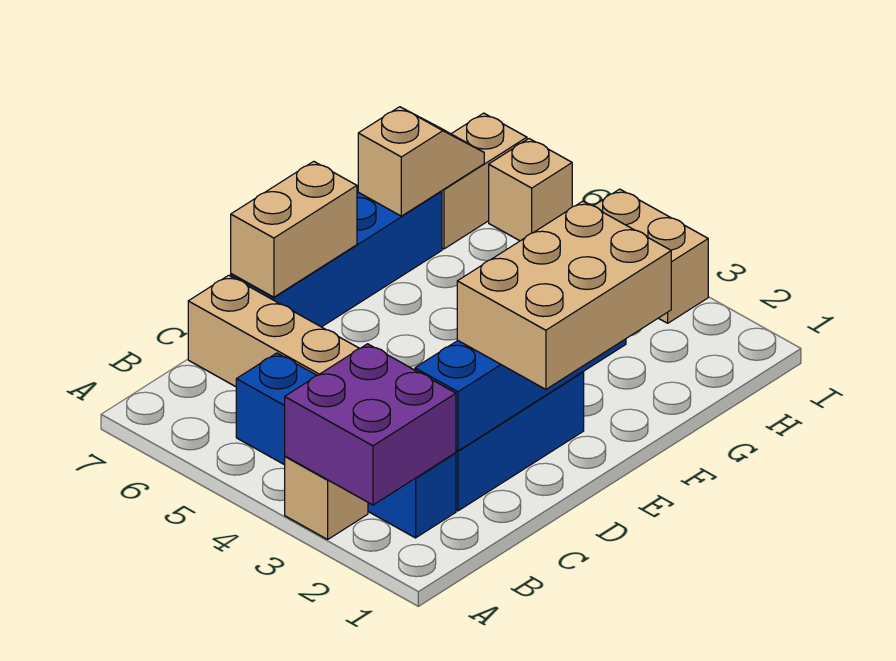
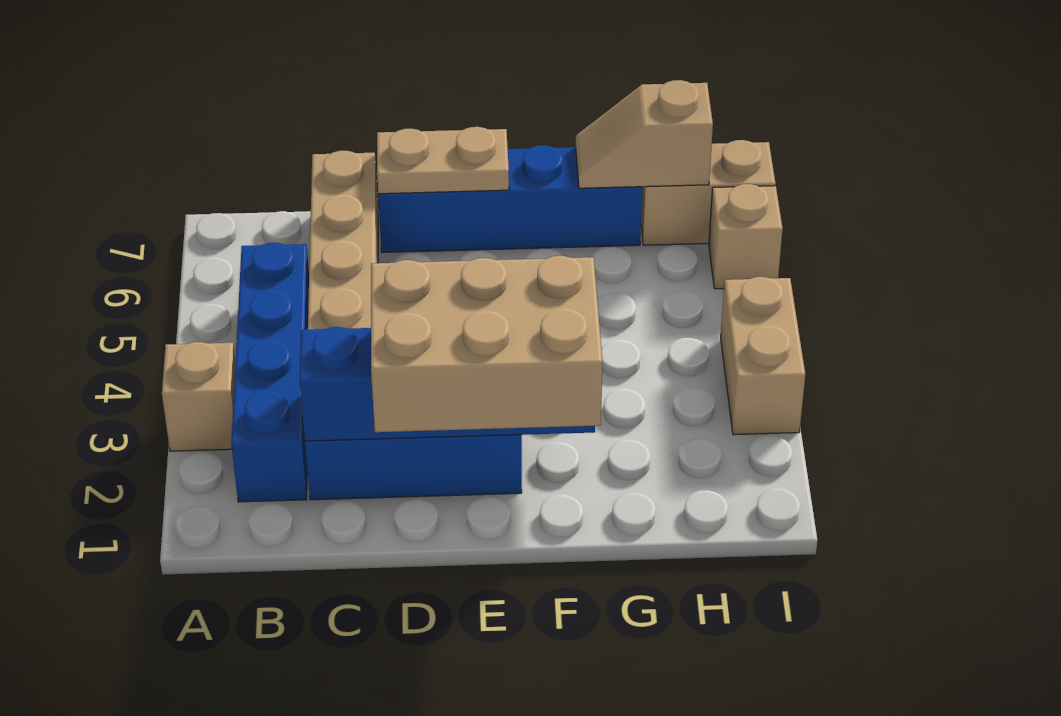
purple brick A2:B3 level 2 -> none
tan brick D7:E7 level 2 -> tan plate D7:E7 level 2
tan slope G7:H7 level 2 top G -> tan slope G7:H7 level 2 top H

